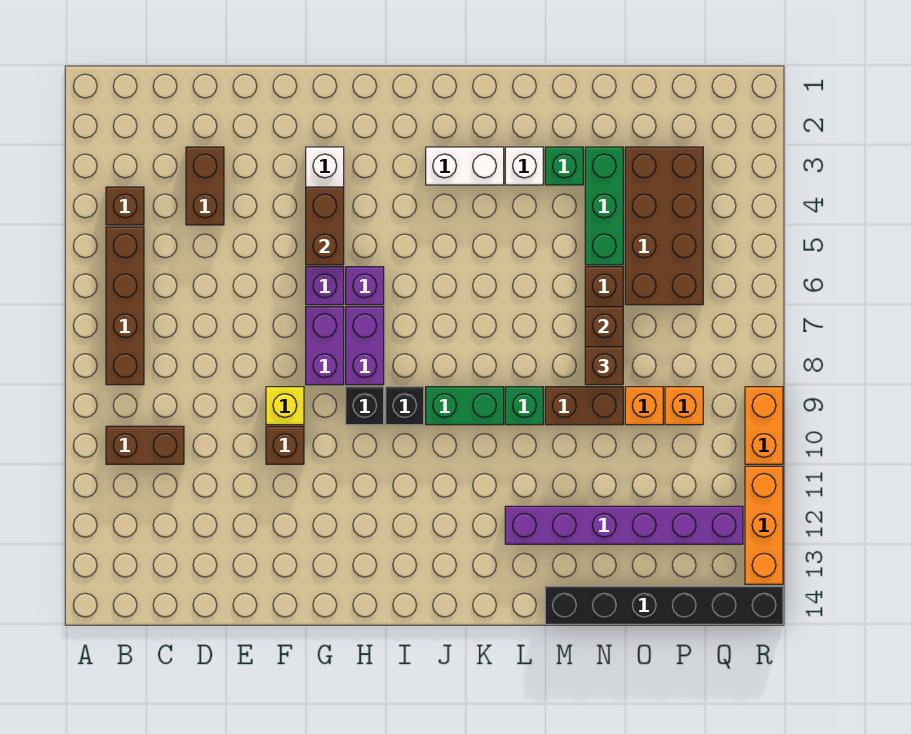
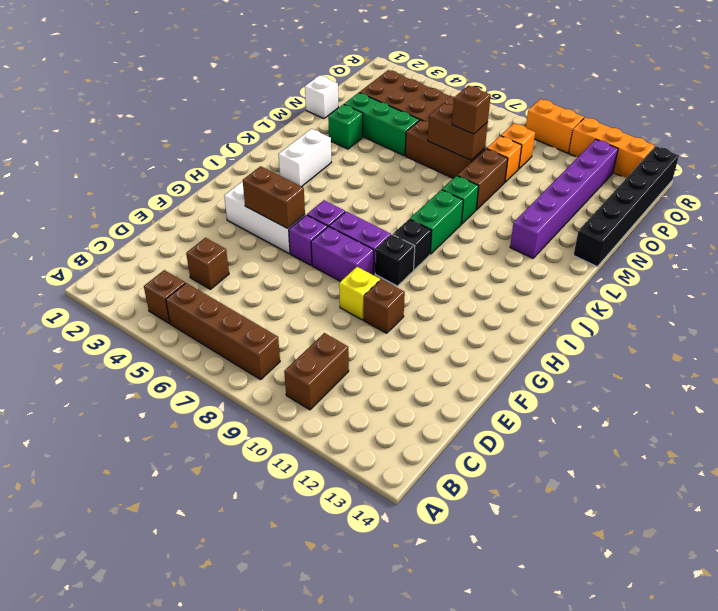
brown brick D3:D4 level 1 -> brown brick D4 level 1
white brick L3 level 1 -> white brick N1 level 1

